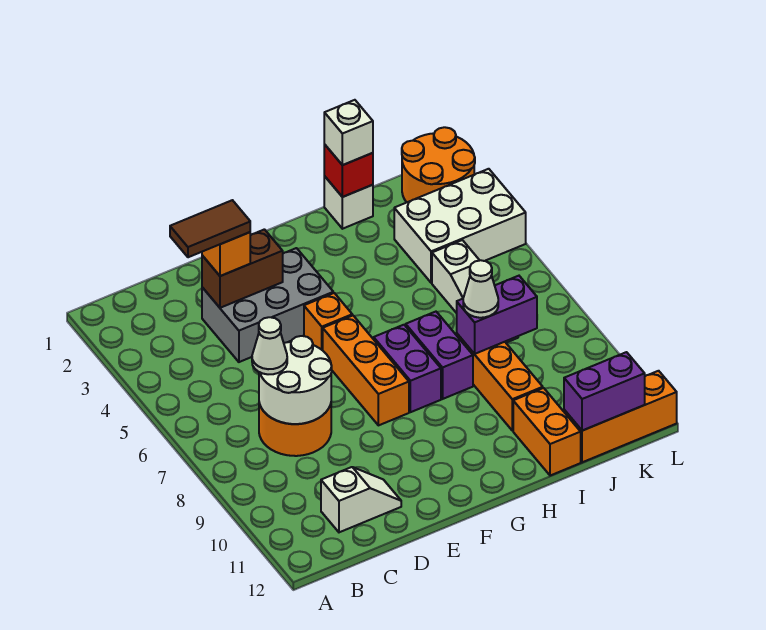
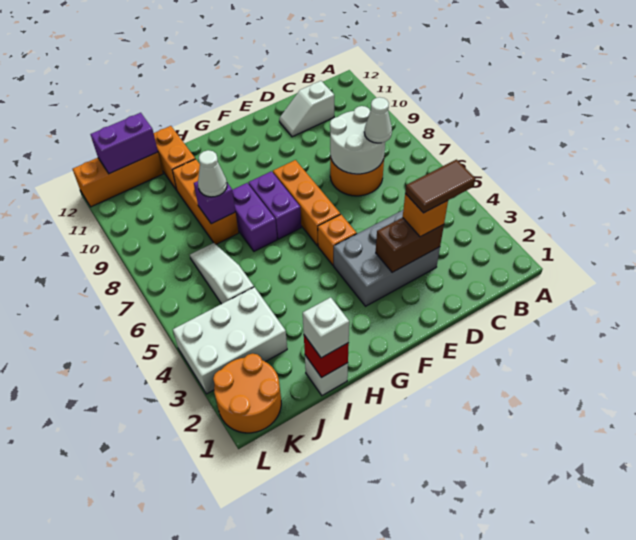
purple brick I8:J8 level 2 -> purple brick I8 level 2

